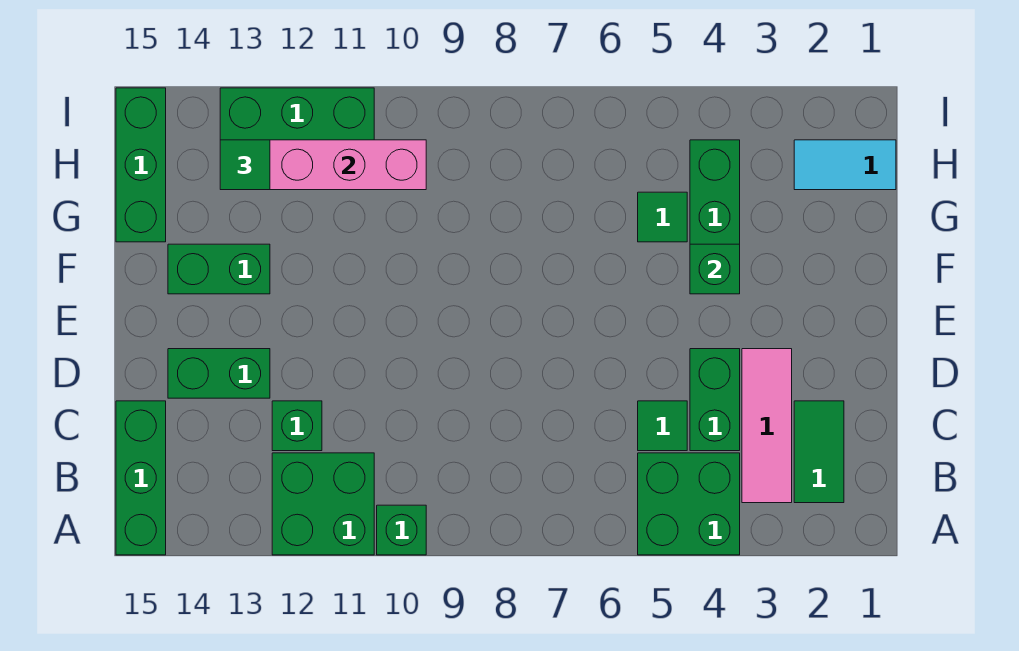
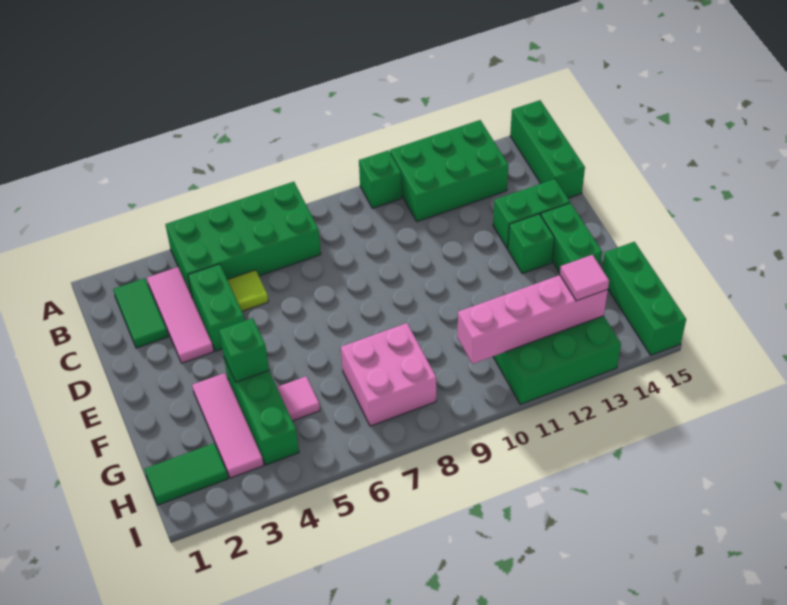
green brick A4:B5 level 1 -> green brick A4:B7 level 1
green brick A11:B12 level 1 -> green brick A11:B13 level 1
green tile C5 level 1 -> lime tile C5 level 1
green brick C12 level 1 -> green brick E13 level 1
none -> pink tile F3:H3 level 1
green brick F13:F14 level 1 -> green brick E14:F14 level 1
green tile G5 level 1 -> pink tile G5 level 1
none -> pink brick G7:H8 level 1
cyan tile H1:H2 level 1 -> green tile H1:H2 level 1
green tile H13 level 3 -> pink tile H13 level 3

